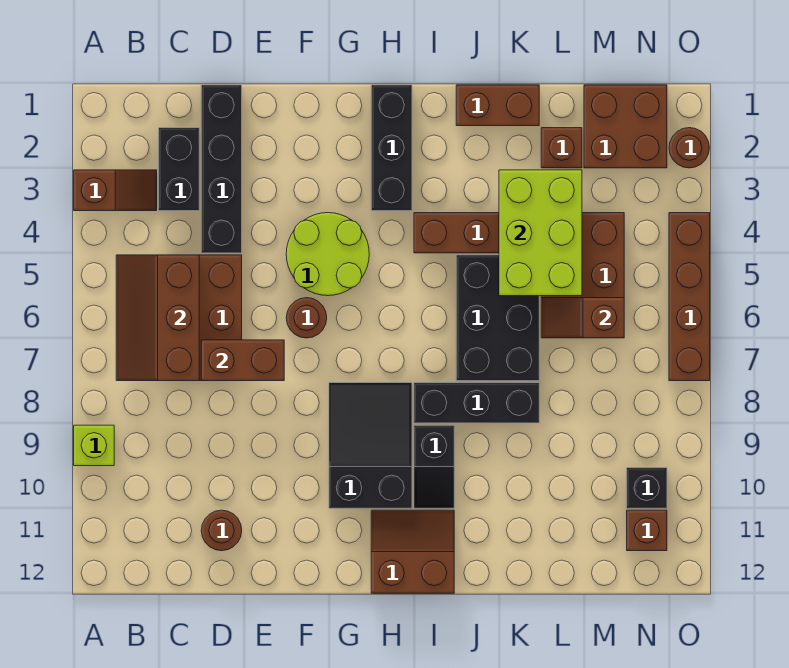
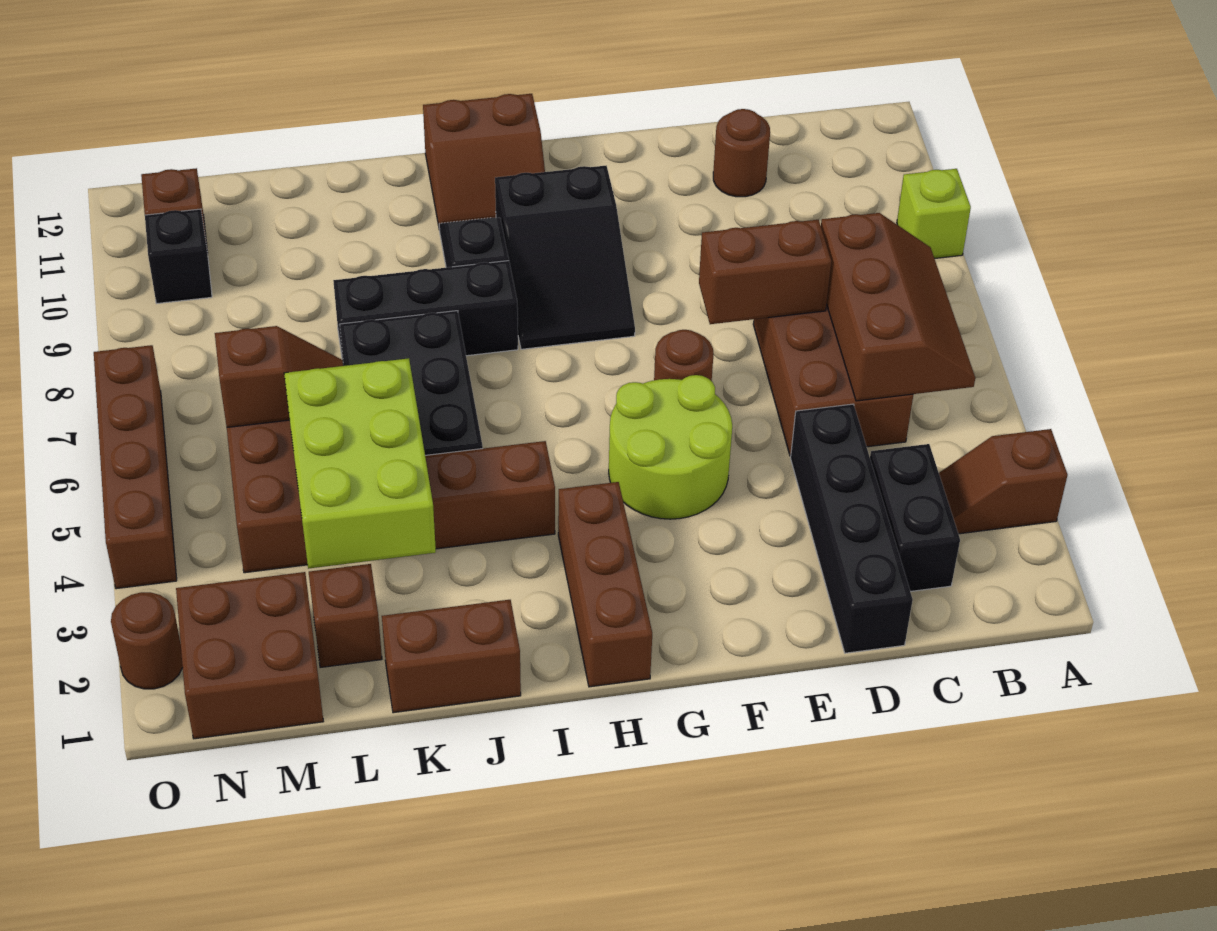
black brick H1:H3 level 1 -> brown brick H1:H3 level 1

